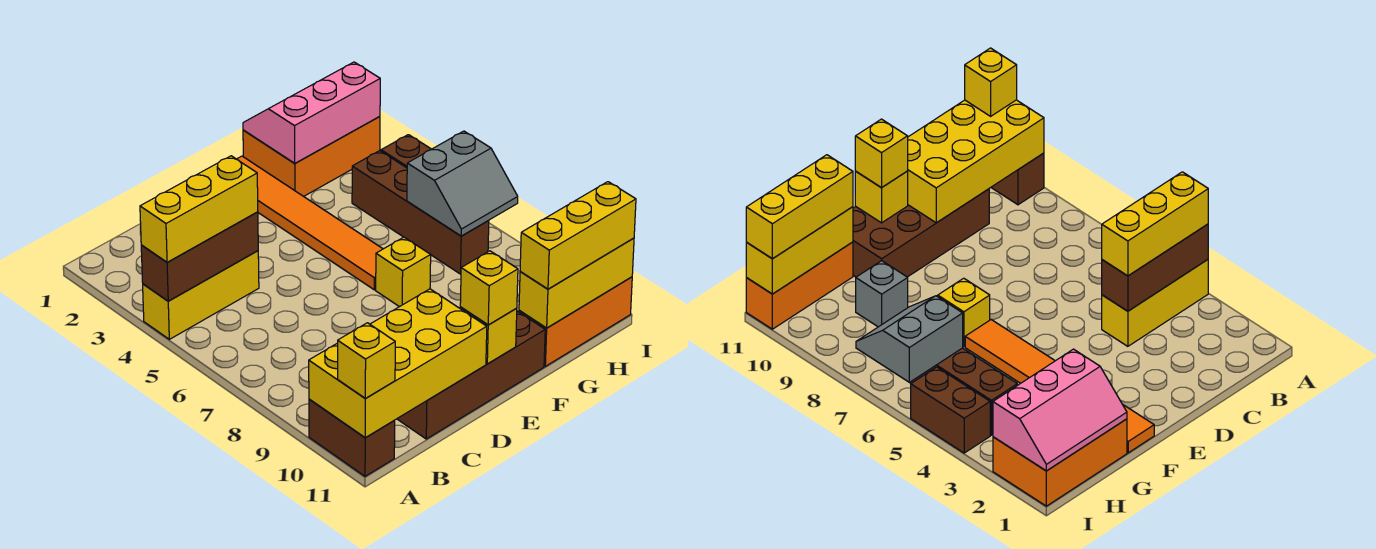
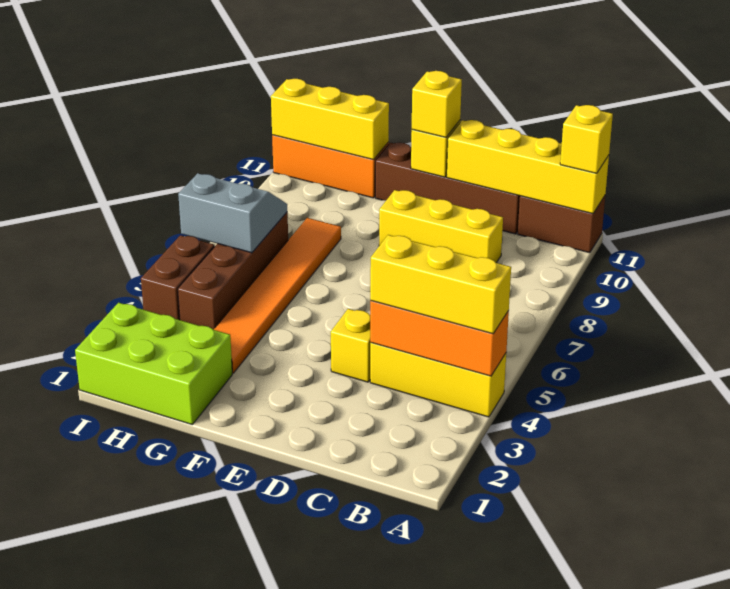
brown brick A4:C4 level 2 -> orange brick A4:C4 level 2
brown brick A10:A11 level 1 -> brown brick A11:B11 level 1
yellow brick A10:D11 level 2 -> yellow brick A11:D11 level 2
brown brick C10:F11 level 1 -> brown brick C11:F11 level 1
orange tile F1:F6 level 1 -> orange tile G3:G8 level 1
yellow brick F7 level 1 -> yellow brick D4 level 1
orange brick G1:I2 level 1 -> lime brick G1:I2 level 1
pink slope G1:I2 level 2 top 2 -> none
grey brick G9 level 1 -> none
yellow brick G11:I11 level 3 -> yellow brick C9:E9 level 1

